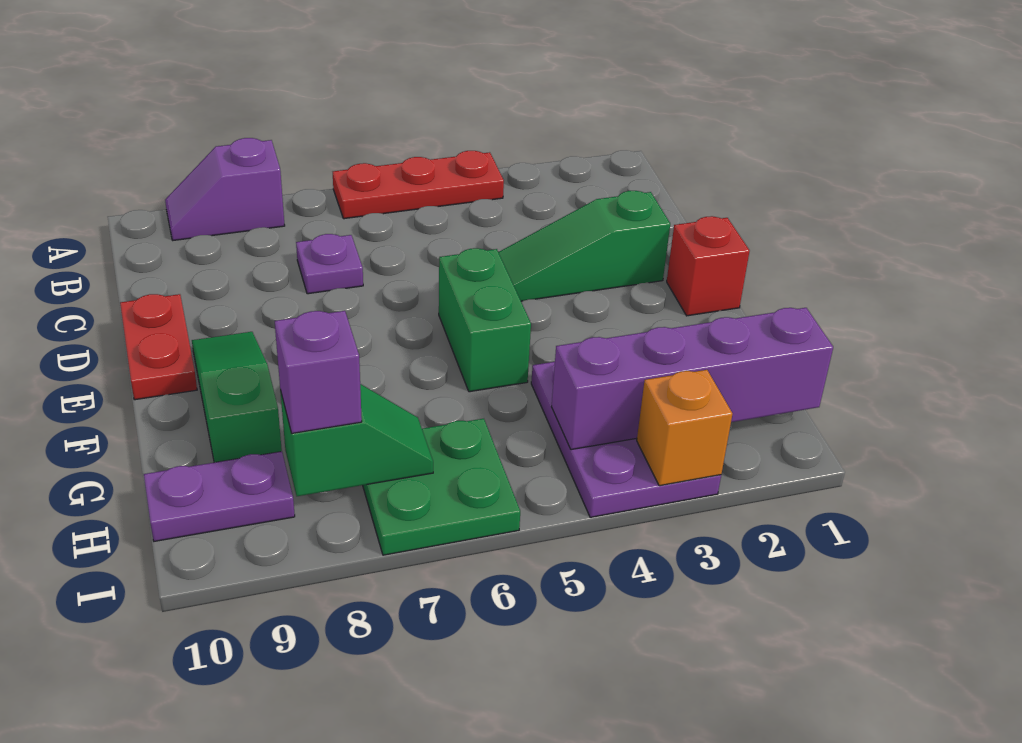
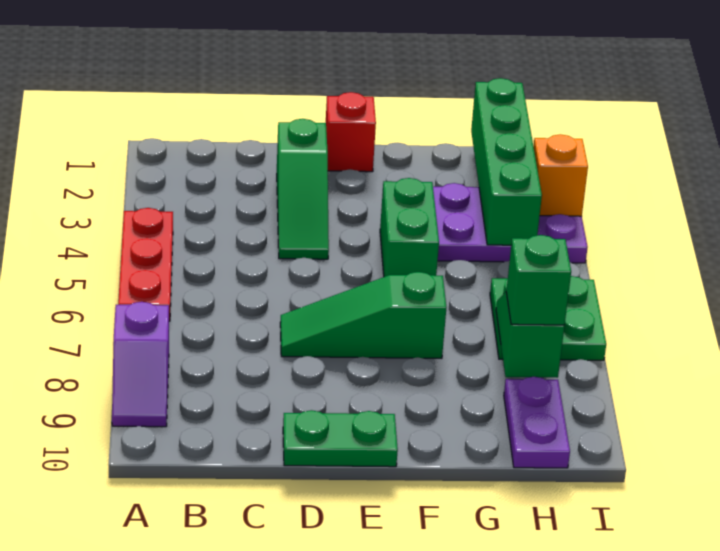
purple plate C7 level 1 -> none
red plate D10:E10 level 1 -> green plate D10:E10 level 1
green brick E5:F5 level 1 -> green brick F4:F5 level 1
green slope E9:G9 level 1 top G -> green slope D7:F7 level 1 top F
purple brick H1:H4 level 2 -> green brick H1:H4 level 2
purple brick H8 level 3 -> green brick H8 level 3

